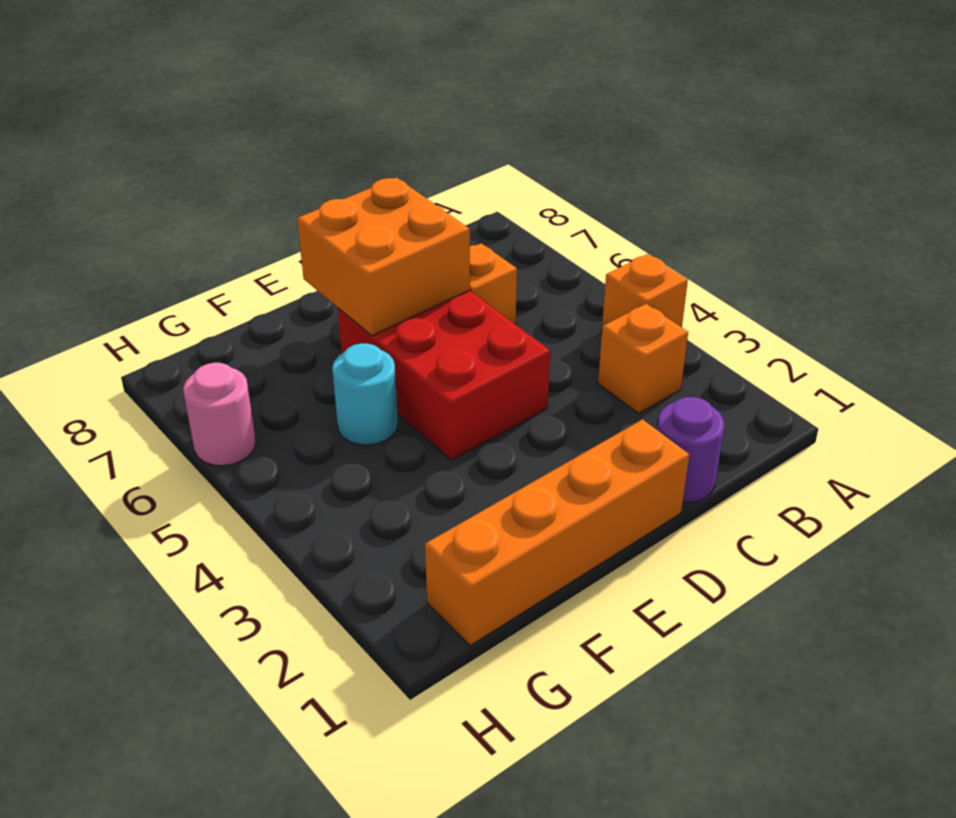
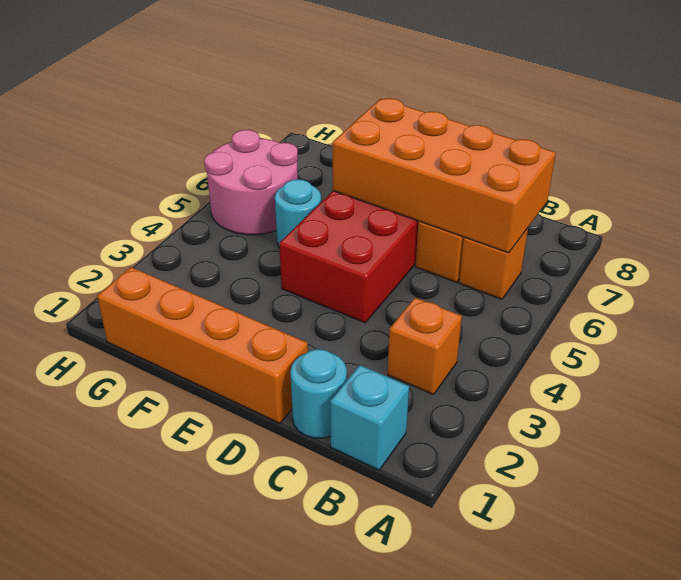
orange brick A4 level 1 -> orange brick B6 level 1
none -> cyan brick B1 level 1
purple round brick C1 level 1 -> cyan round brick C1 level 1
orange brick D6:E7 level 2 -> orange brick B6:E7 level 2
pink round brick H6 level 1 -> pink round brick G5:H6 level 1

